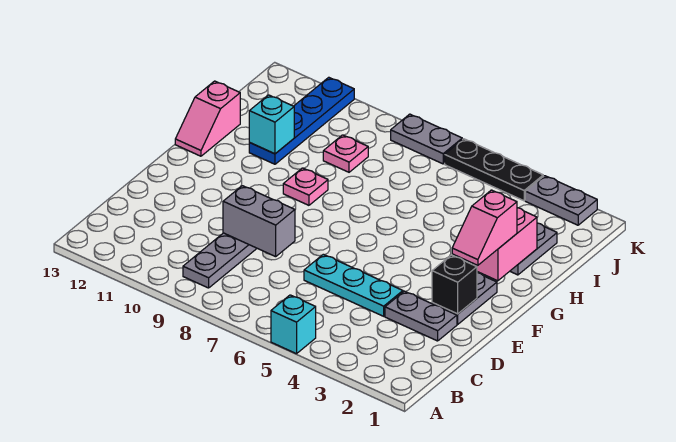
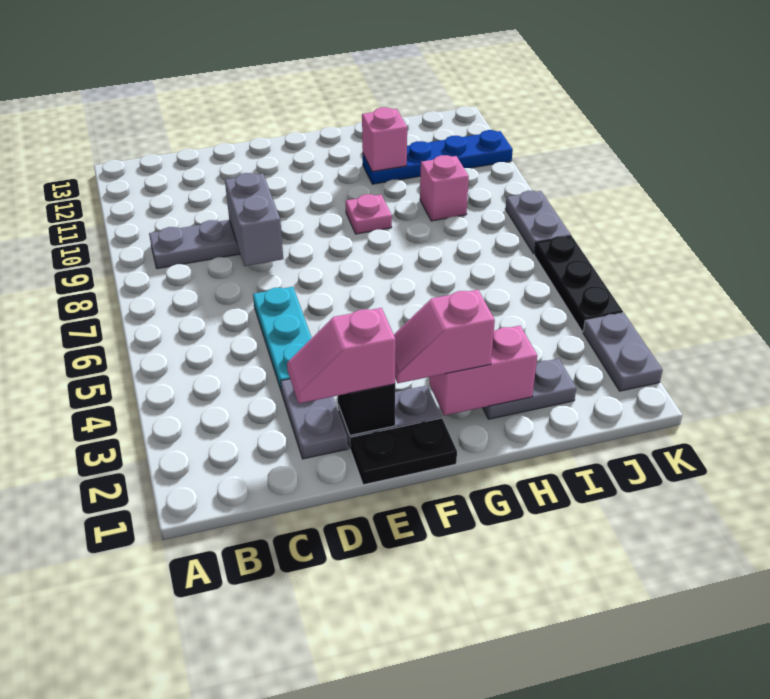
cyan brick A5 level 1 -> none
none -> black plate E1:F1 level 1
pink slope G13:H13 level 1 top H -> pink slope D2:E2 level 3 top E
cyan brick H11 level 2 -> pink brick H11 level 2
pink plate I9 level 1 -> pink brick I9 level 1

